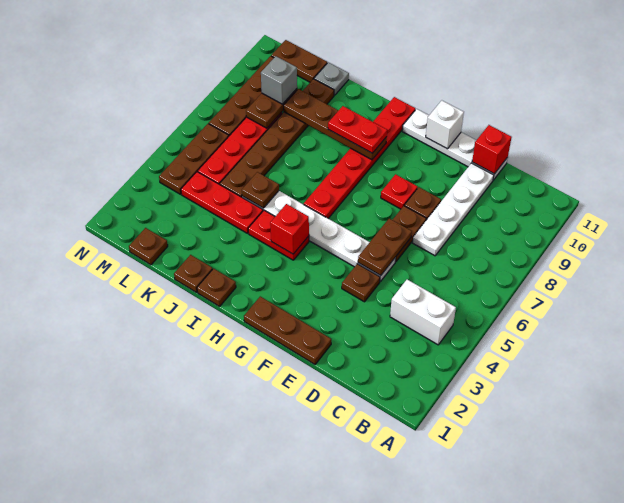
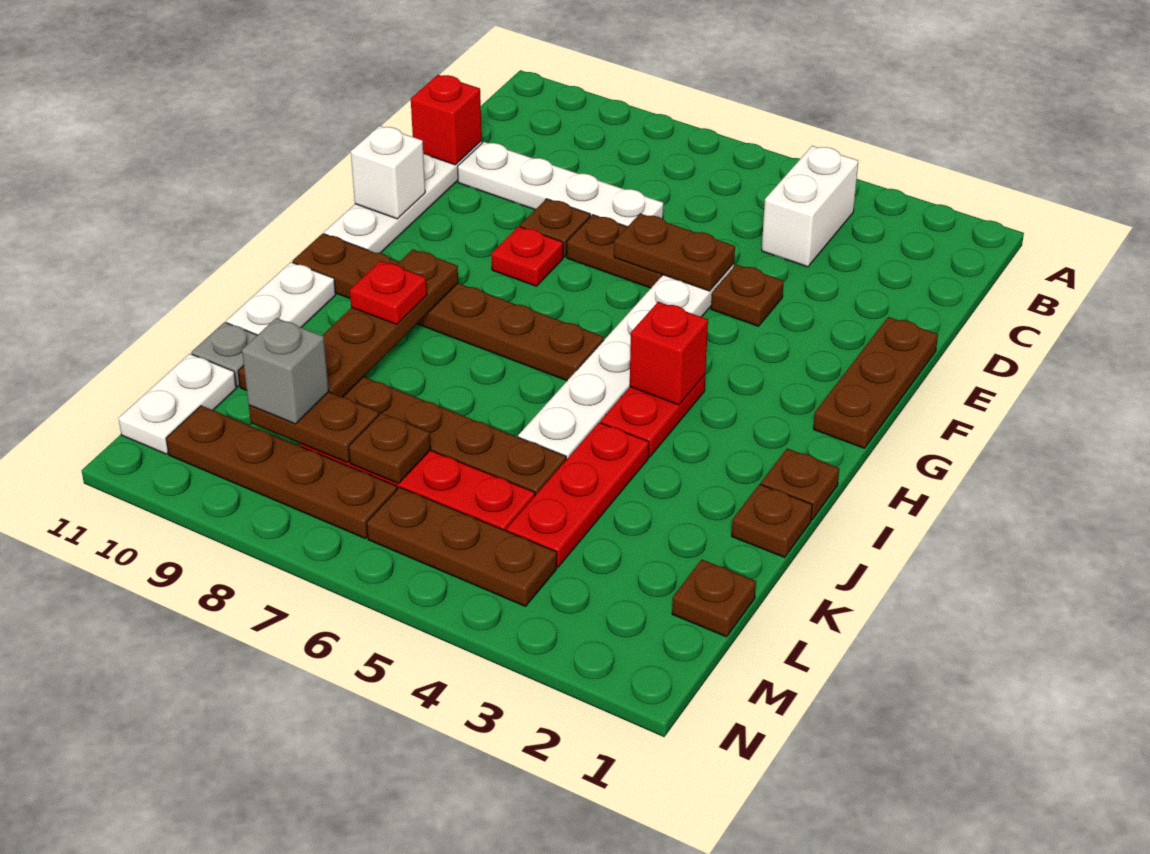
red plate H6:H11 level 1 -> brown plate H6:H11 level 1
red plate H9:I9 level 3 -> red plate I9 level 3
none -> white plate I11:J11 level 1
brown plate J5 level 2 -> brown plate L7 level 2
brown plate L11:M11 level 1 -> white plate L11:M11 level 1

